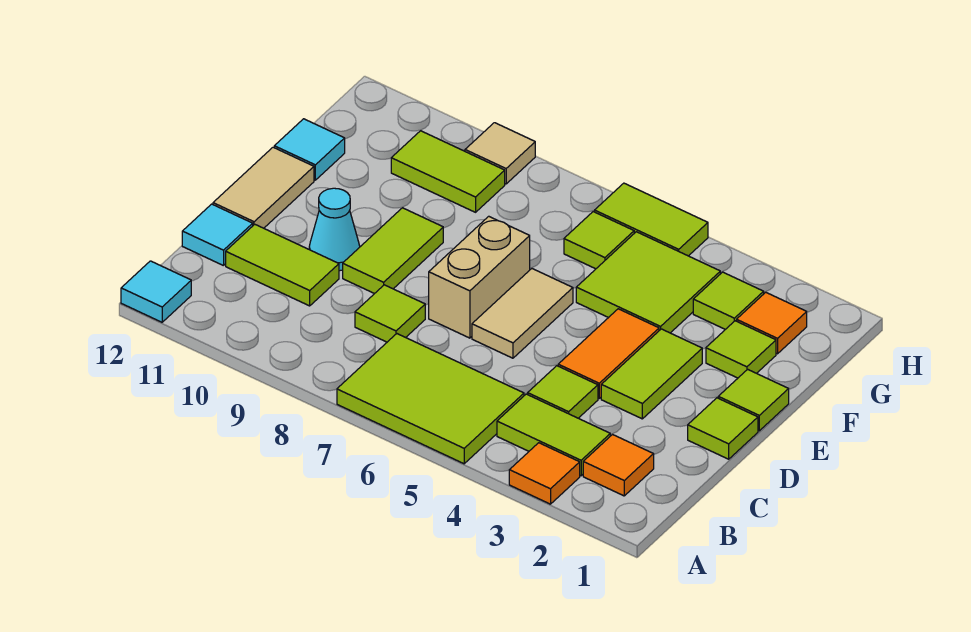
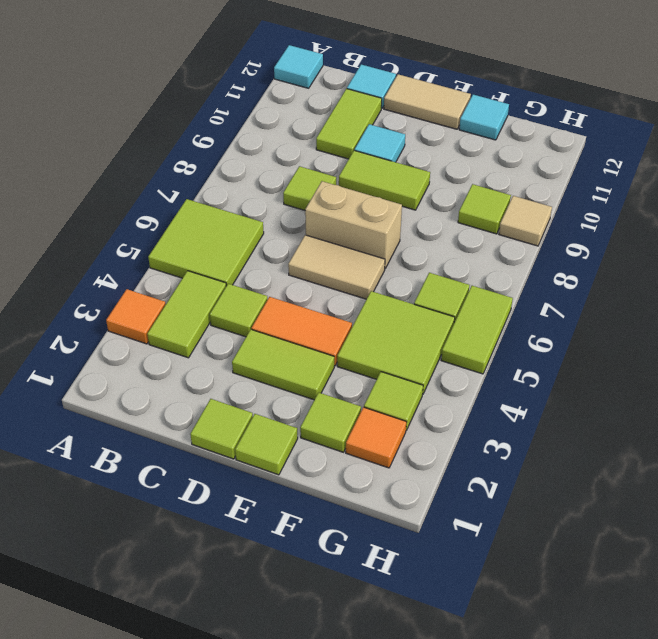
lime tile A5:B7 level 1 -> lime tile A5:B6 level 1
orange tile B2 level 1 -> none
cyan cone D10 level 1 -> cyan tile D10 level 1
lime tile G9:G10 level 1 -> lime tile G9 level 1

